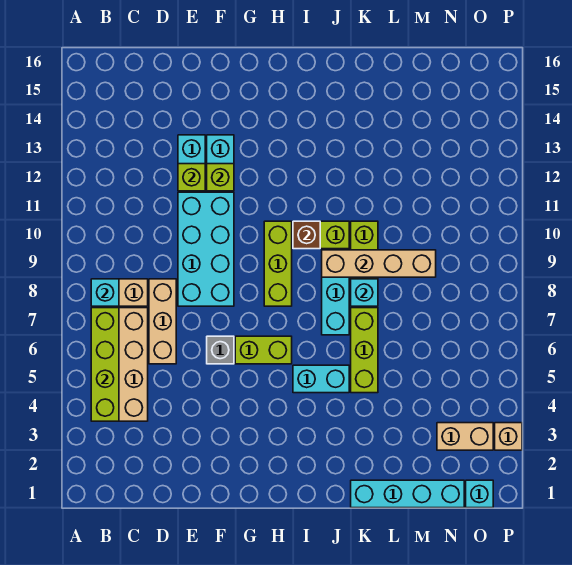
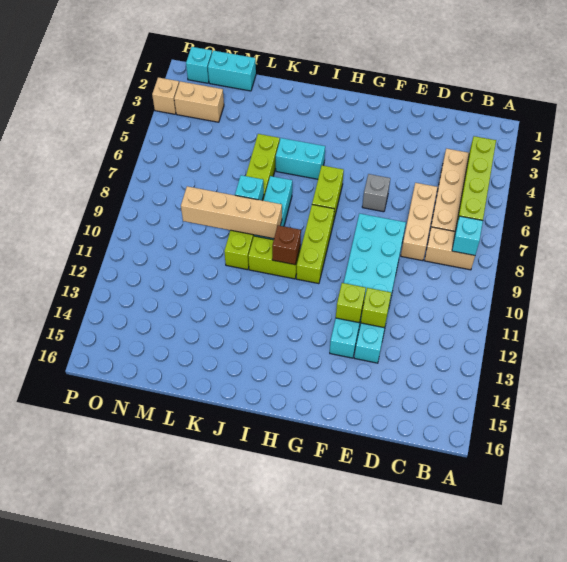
lime brick G6:H6 level 1 -> lime brick H6:H7 level 1
cyan brick K1:N1 level 1 -> cyan brick M1:N1 level 1

